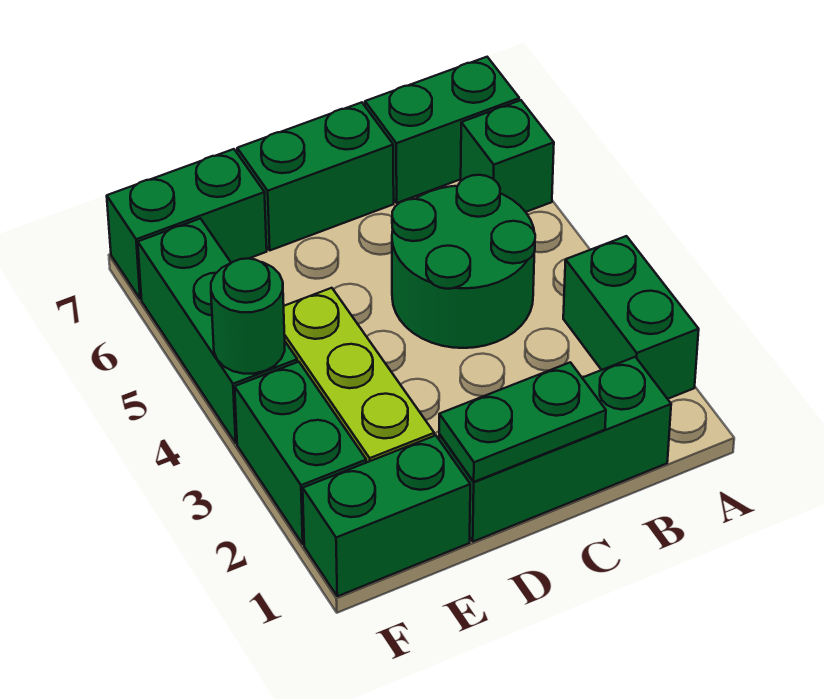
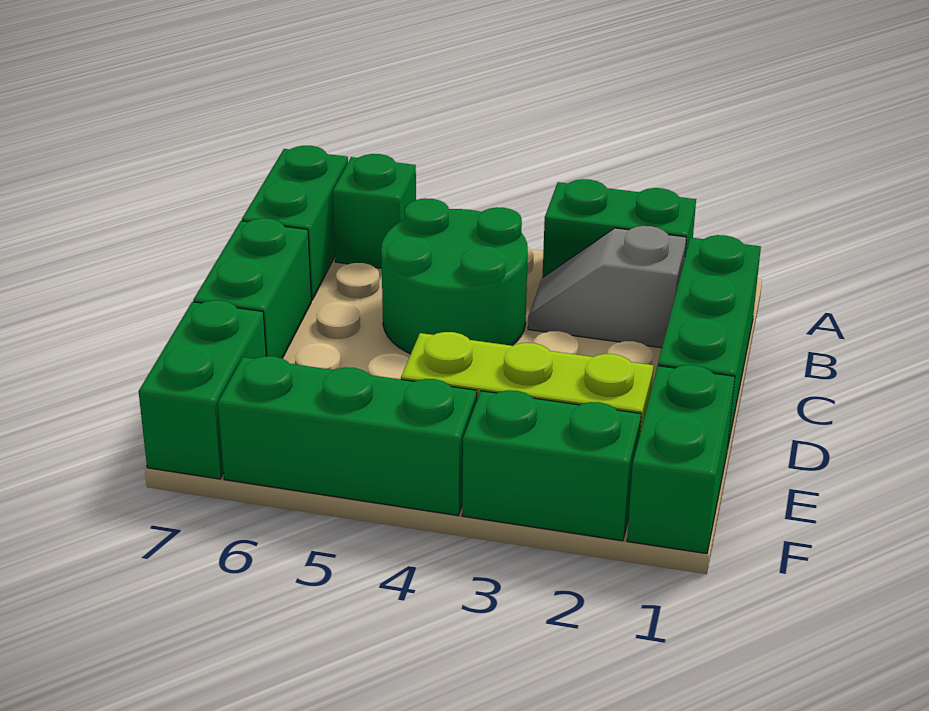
none -> grey slope B2:B3 level 1 top 2
green plate C1:D1 level 2 -> none
green round brick F4 level 2 -> none

